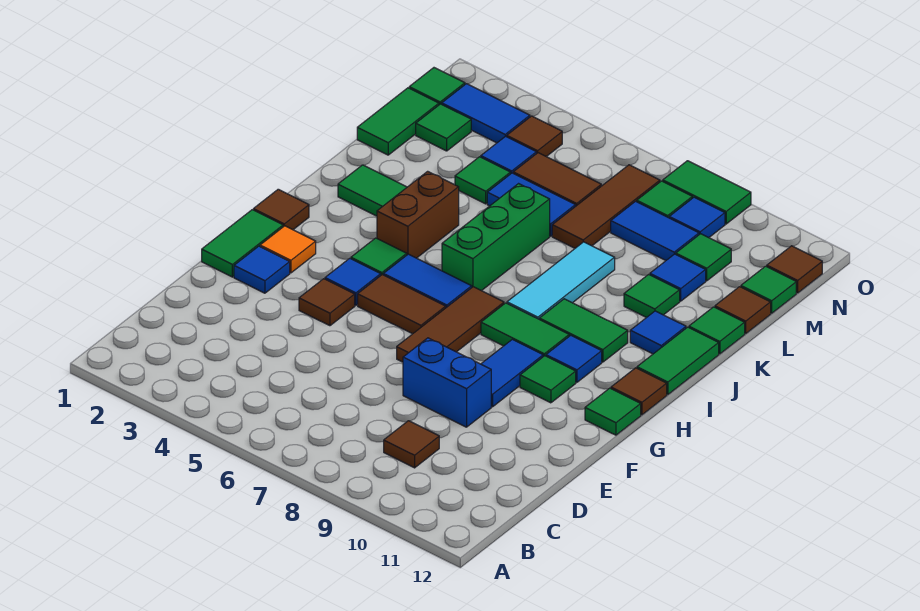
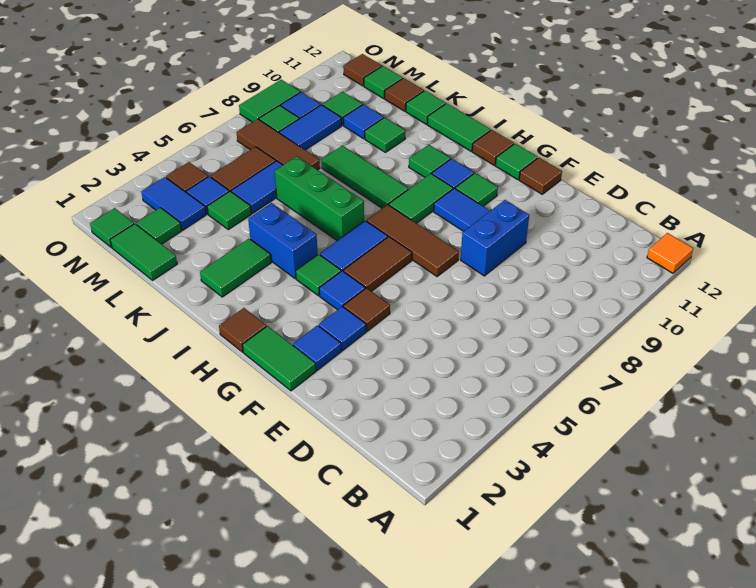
brown tile C9 level 1 -> brown tile F12 level 1
orange tile G2 level 1 -> orange tile A12 level 1
brown brick I4:J4 level 1 -> blue brick I4:J4 level 1
cyan tile I8:K8 level 1 -> green tile I8:K8 level 1
green tile I9:I10 level 1 -> green tile I10 level 1
blue tile J11 level 1 -> blue tile F3 level 1
blue tile N2:N3 level 1 -> blue tile M3:N3 level 1

